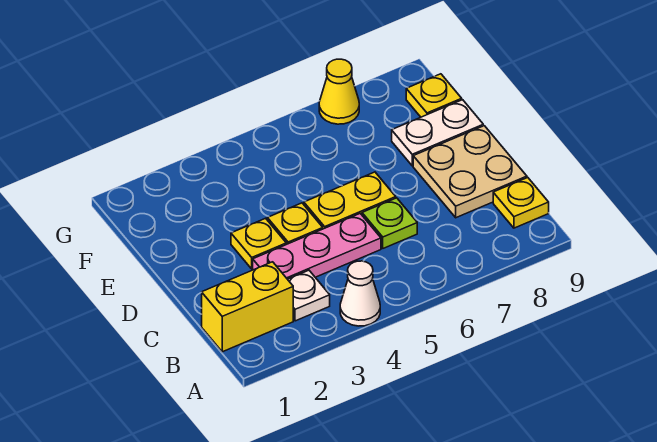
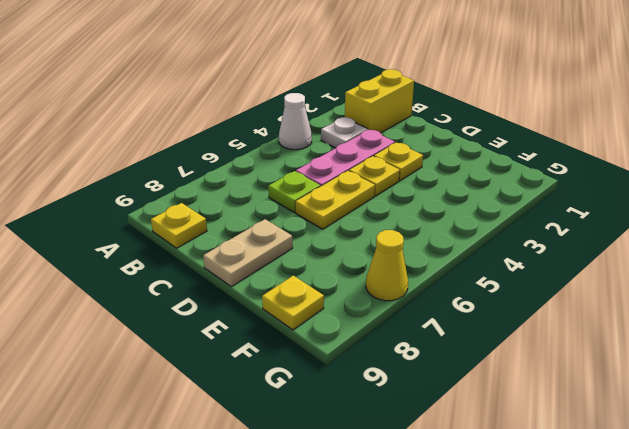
tan plate C8:D9 level 1 -> tan plate D8:D9 level 1
white plate E8:E9 level 1 -> none

